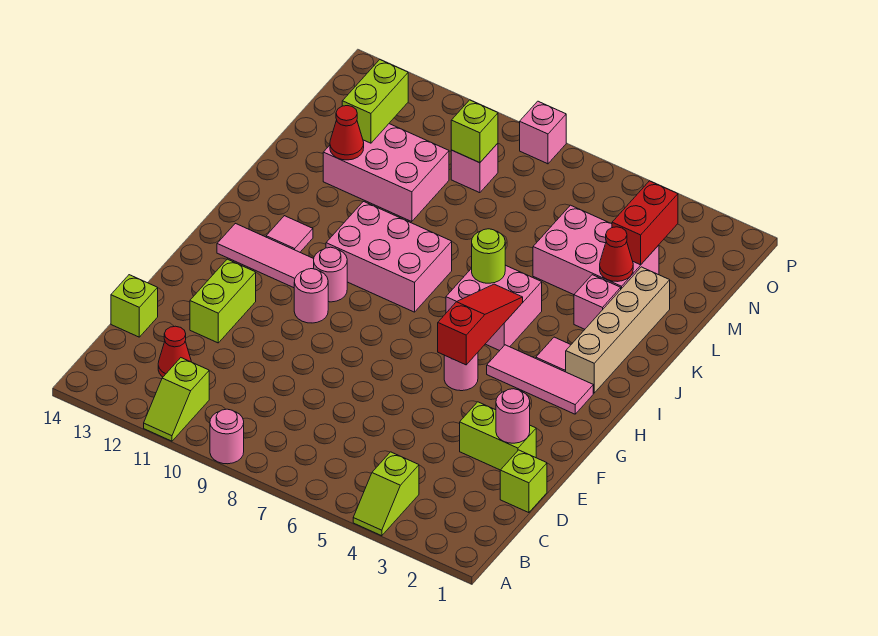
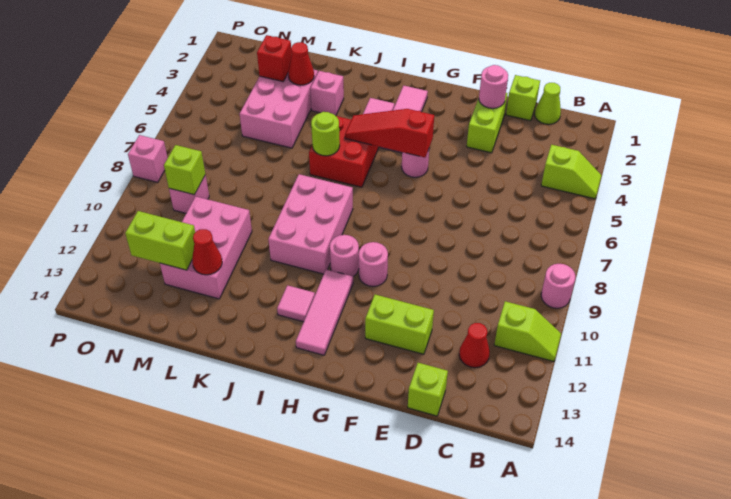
none -> lime cone C1 level 1
tan brick I2:L2 level 1 -> none
pink brick I5:J6 level 1 -> red brick I5:J6 level 1
red brick M3:N3 level 2 -> red brick M3 level 2

